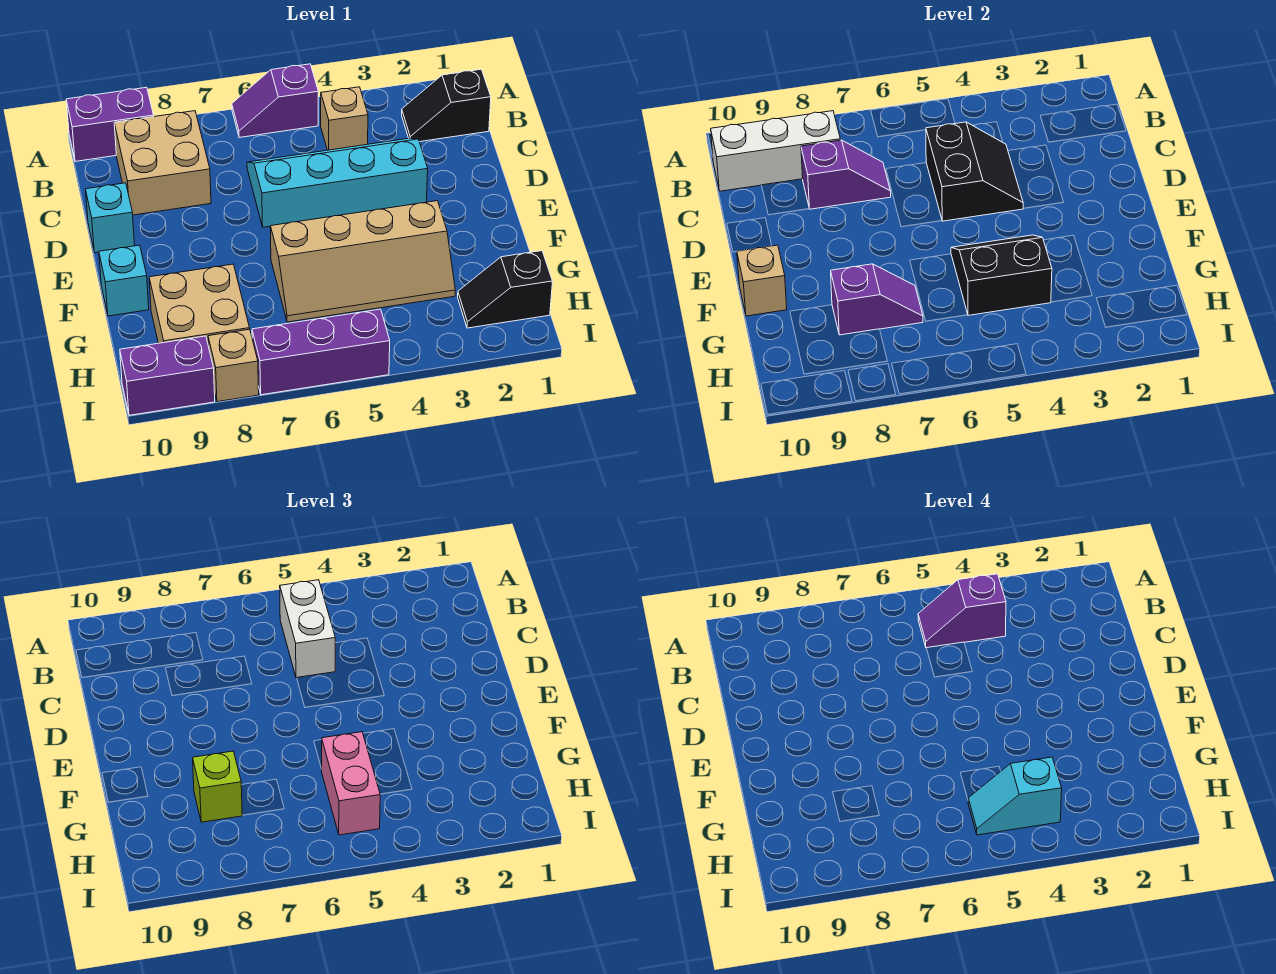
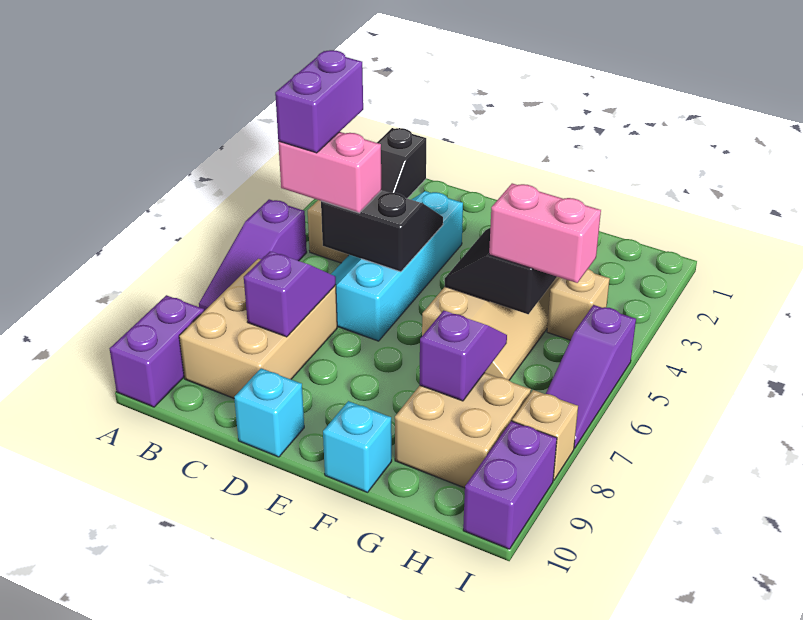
purple slope A5:A6 level 1 top 5 -> purple slope A5:A7 level 1 top 5
purple slope B4:B5 level 4 top 4 -> purple brick B4:B5 level 4
white brick B5:C5 level 3 -> pink brick B5:C5 level 3
tan brick B8:C9 level 1 -> tan brick B7:C9 level 1
white brick B8:B10 level 2 -> none
tan brick F10 level 2 -> tan brick H4 level 1
lime brick G8 level 3 -> none
black slope H1:H2 level 1 top 1 -> none
cyan slope H4:H5 level 4 top 4 -> none
purple brick I5:I7 level 1 -> purple slope I5:I7 level 1 top 5

